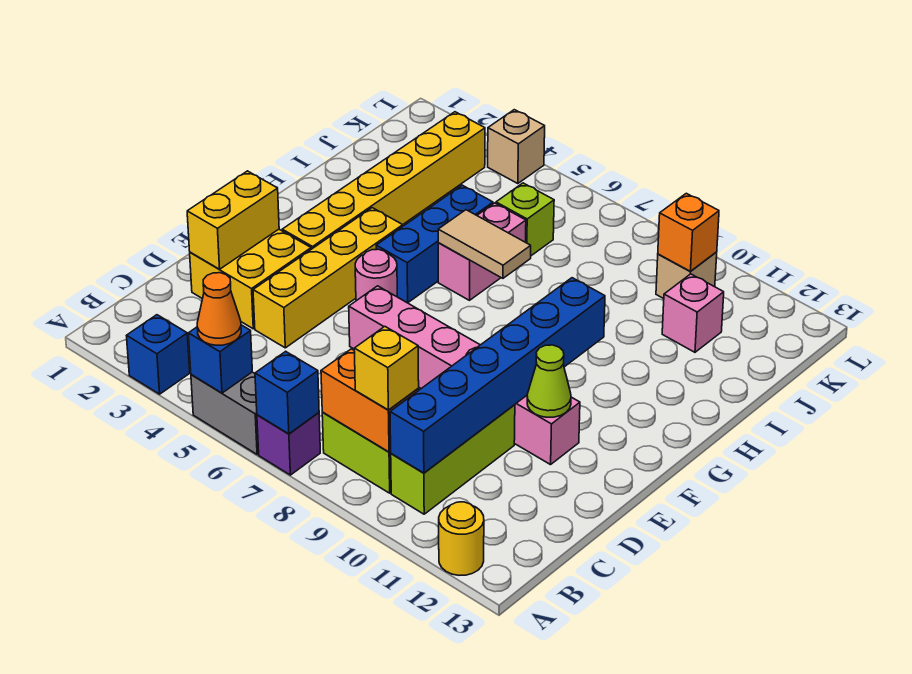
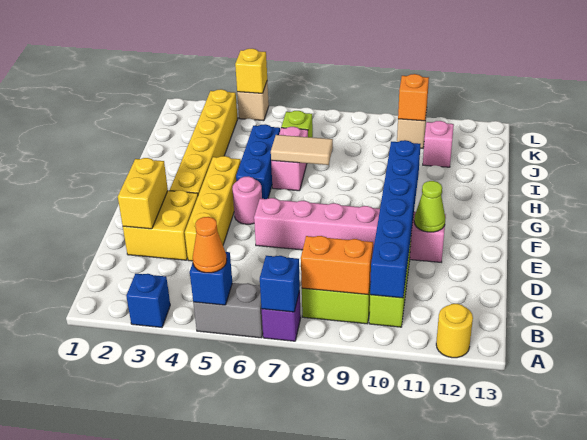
yellow brick B9 level 3 -> yellow brick L4 level 2

